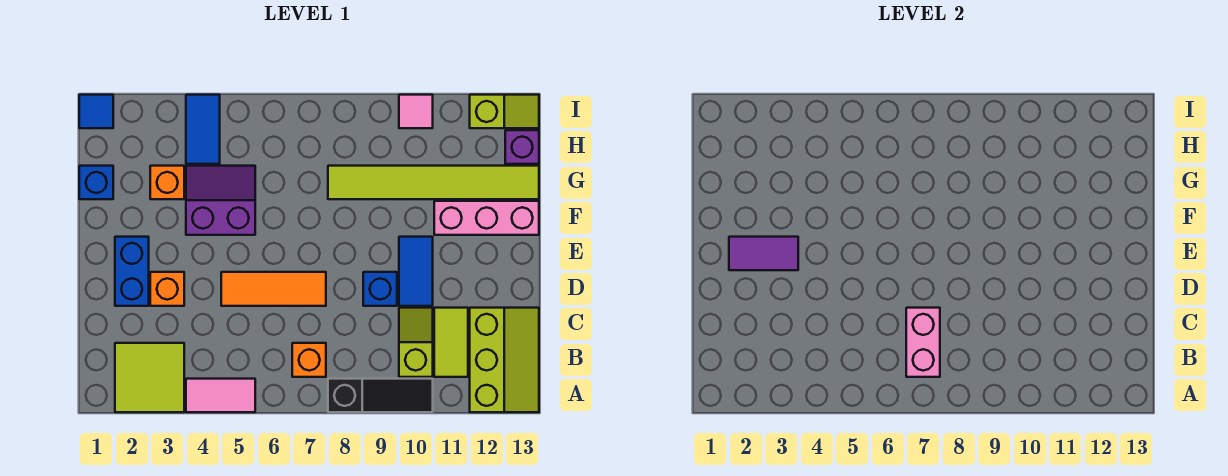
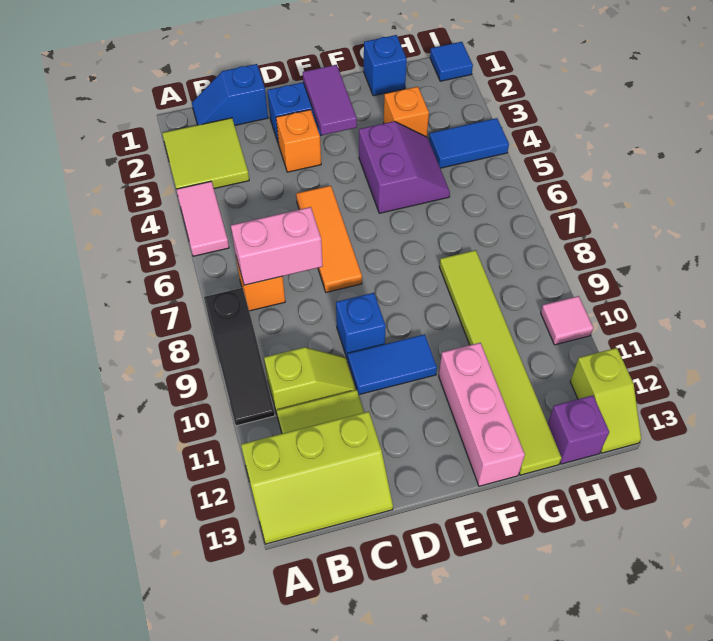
none -> blue slope B1:C1 level 1 top C

